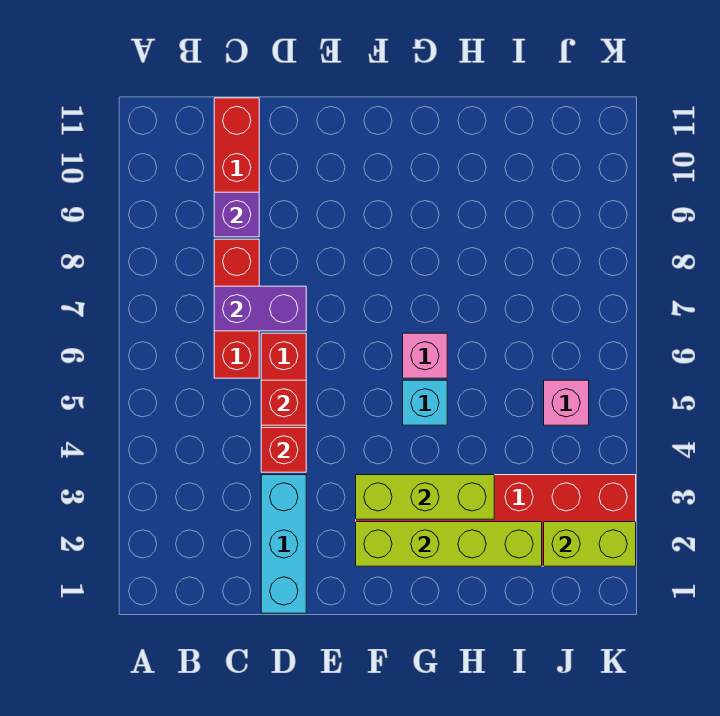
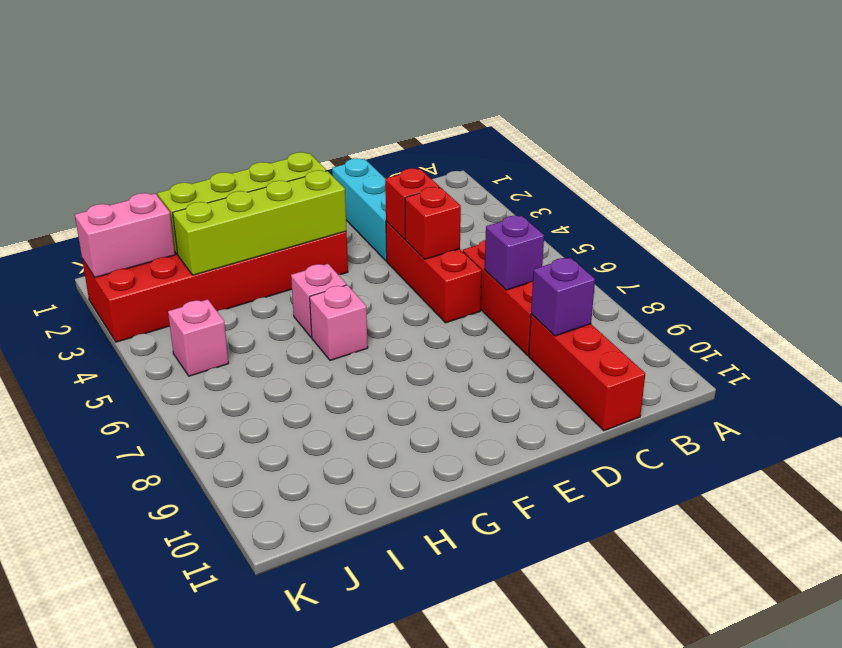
purple brick C7:D7 level 2 -> purple brick C7 level 2
lime brick F3:H3 level 2 -> lime brick F3:I3 level 2
cyan brick G5 level 1 -> pink brick G5 level 1
lime brick J2:K2 level 2 -> pink brick J2:K2 level 2

